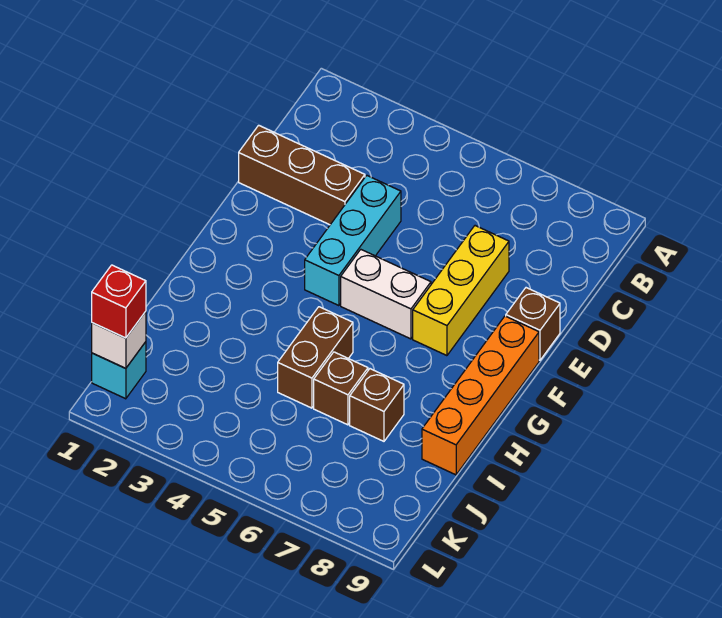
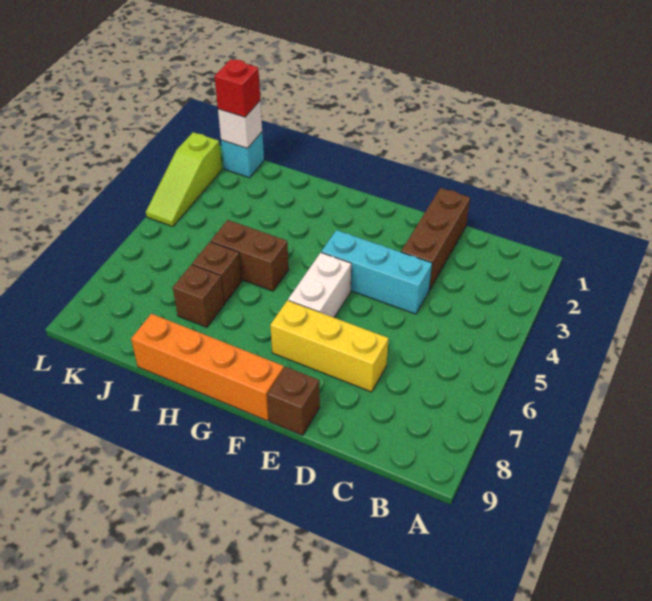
none -> lime slope L2:L4 level 1 top 2

